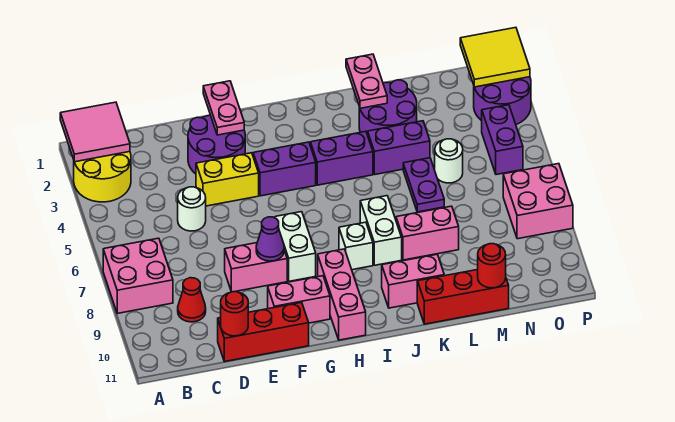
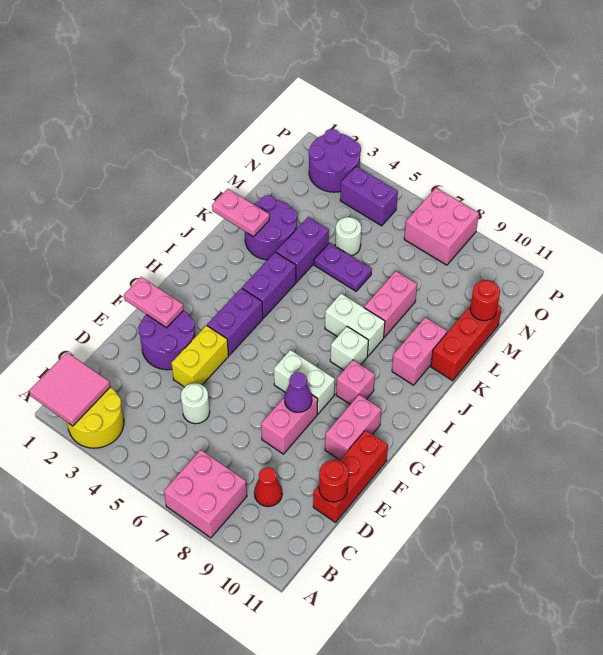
pink brick H9:H11 level 1 -> pink brick H9 level 1
yellow tile O1:P2 level 2 -> none

